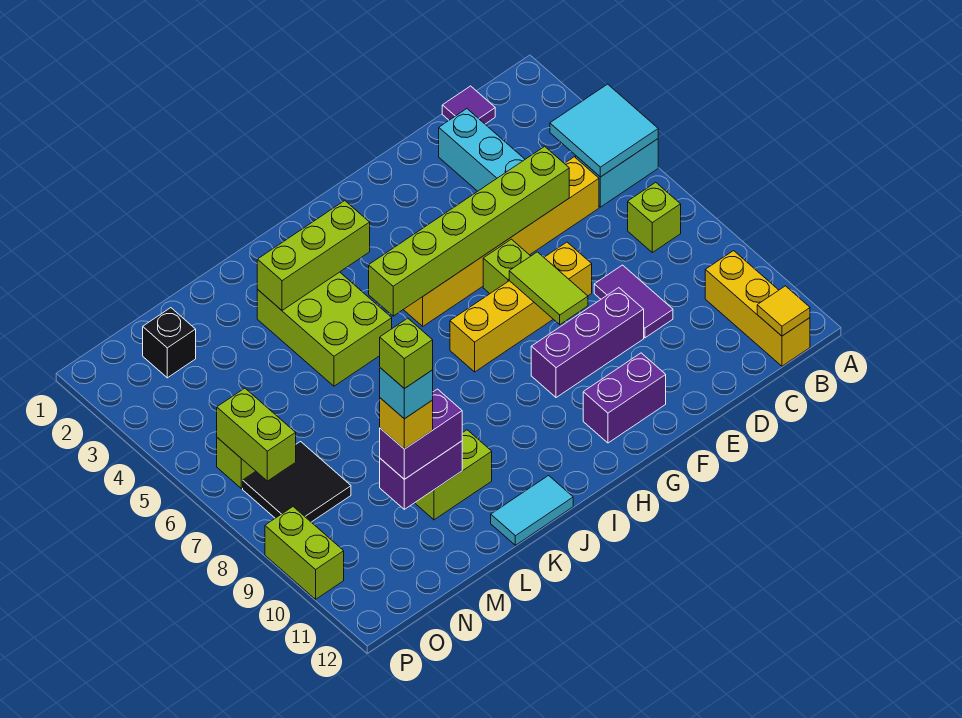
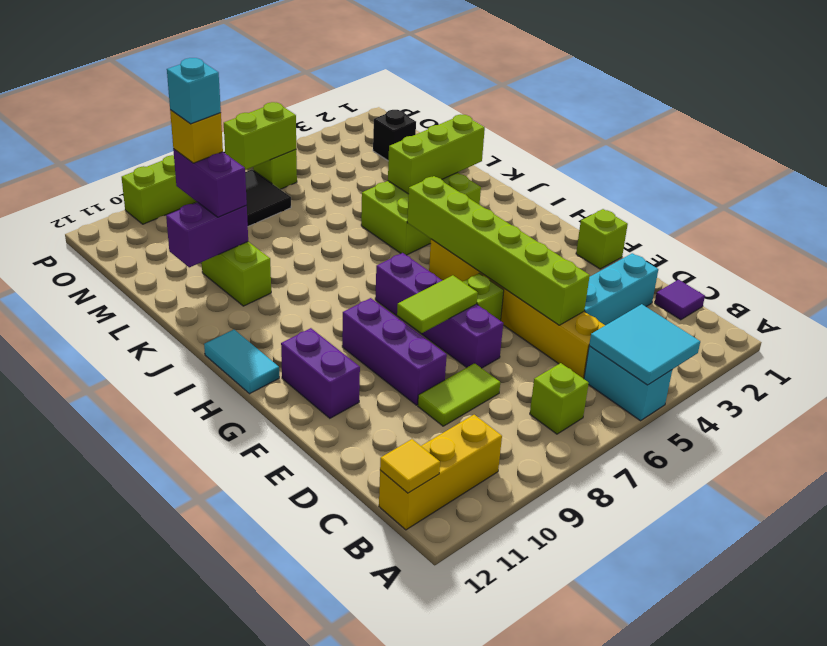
purple tile D8:D9 level 1 -> lime tile D8:D9 level 1
yellow brick E7:H7 level 1 -> purple brick E7:H7 level 1
lime brick I3:K3 level 2 -> lime brick K2:K4 level 2
cyan tile J12:K12 level 1 -> cyan tile H12:I12 level 1
purple brick L10:M10 level 2 -> purple brick L10:L11 level 2
lime brick M10 level 6 -> lime brick F1 level 1

